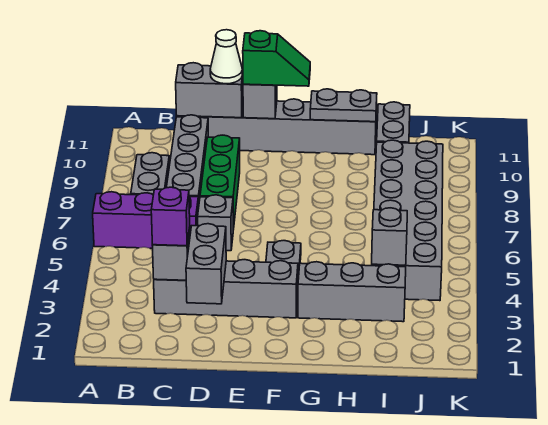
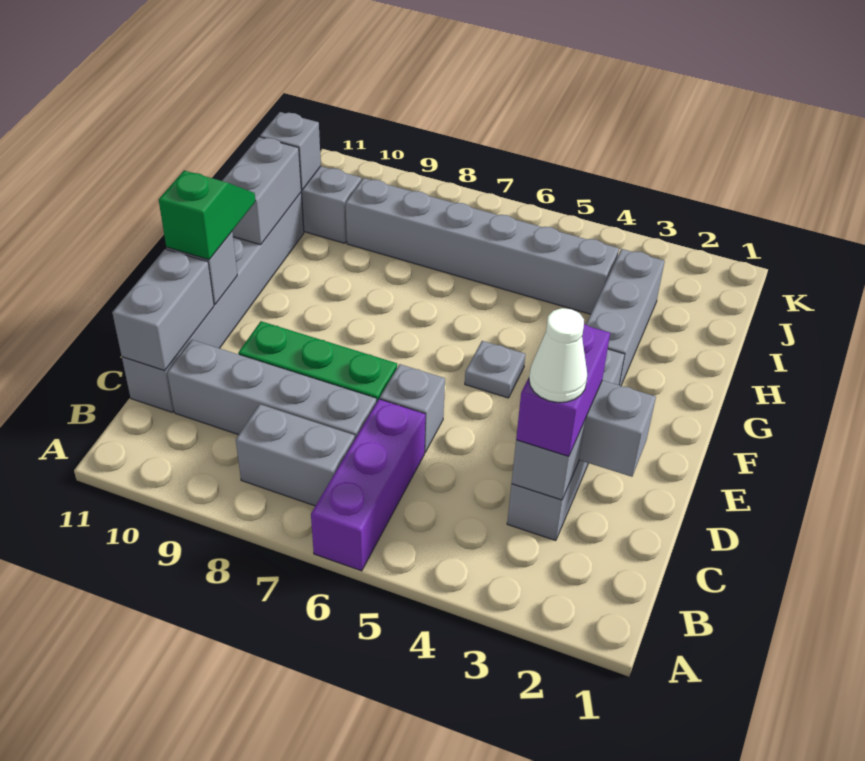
purple brick C3 level 3 -> purple brick C3:D3 level 3
white cone D11 level 3 -> white cone C3 level 4
grey plate G11:H11 level 2 -> grey brick G11:H11 level 2
grey brick I4:J9 level 1 -> grey brick I4:I9 level 1
grey brick I4 level 2 -> grey brick I11 level 2

